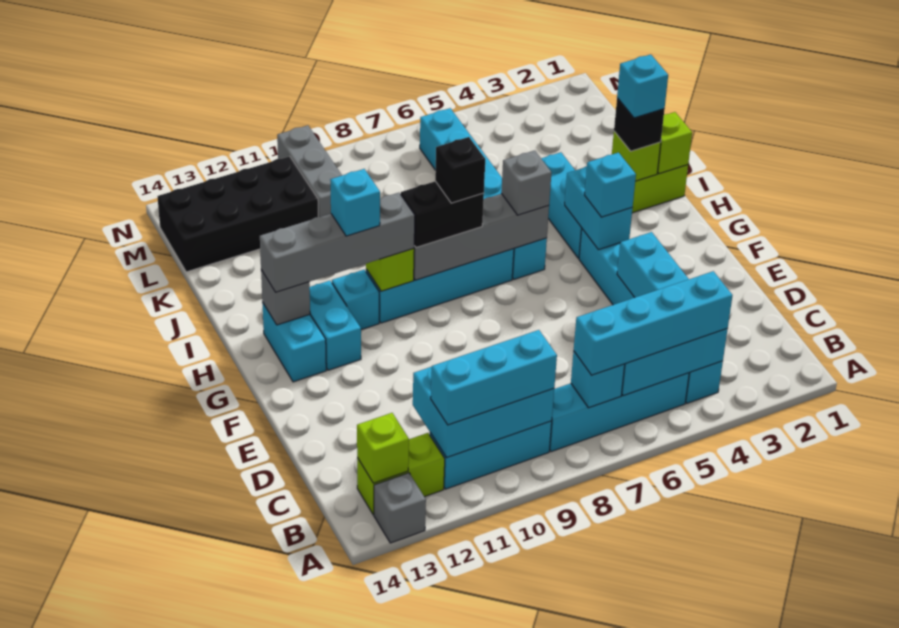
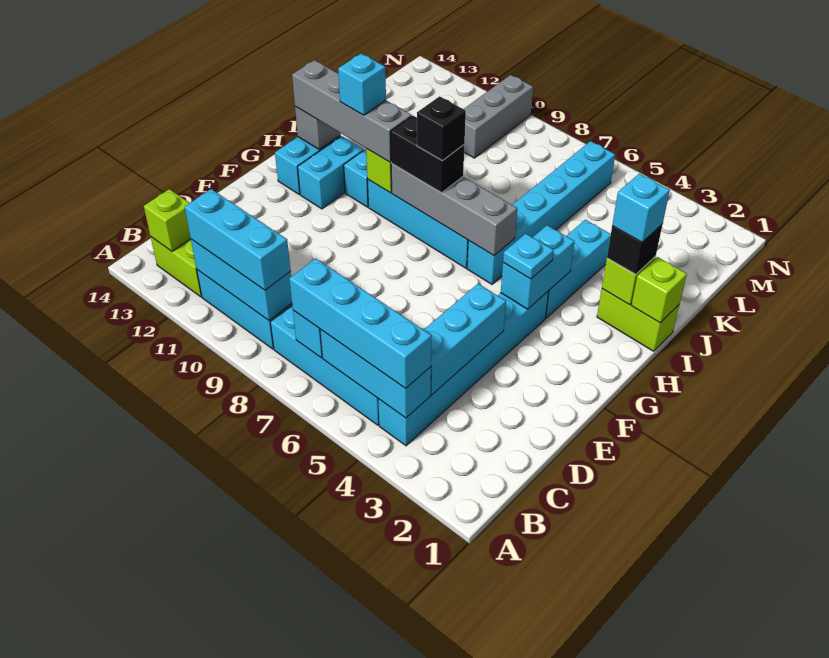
grey brick A13 level 1 -> none
cyan brick B9:C11 level 2 -> cyan brick B9:B11 level 2
cyan brick G4 level 3 -> cyan plate G4 level 3
grey brick H6 level 3 -> none
black brick L11:M14 level 1 -> none

